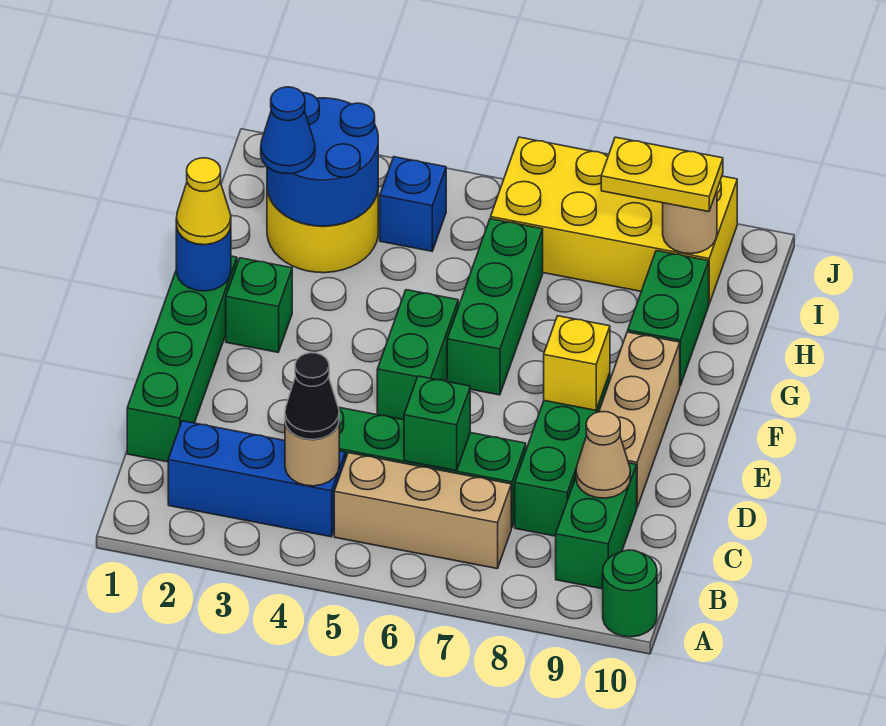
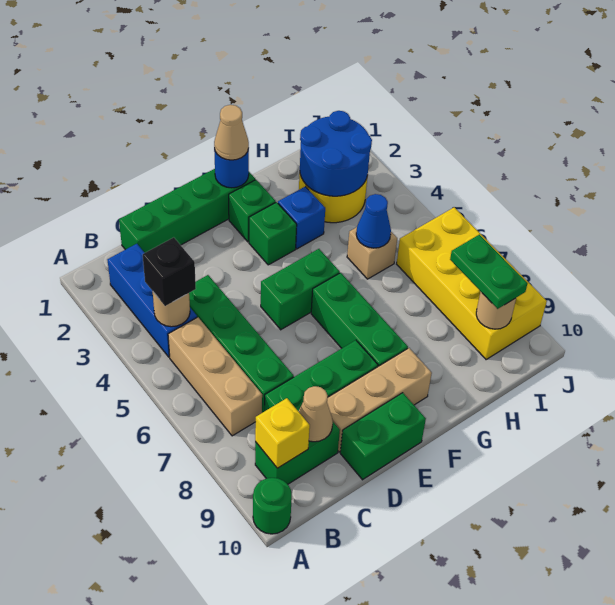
black cone B4 level 3 -> black brick B4 level 3
green brick C6 level 2 -> green brick F3 level 1
yellow brick E8 level 2 -> yellow brick B9 level 2
yellow cone F1 level 3 -> tan cone F1 level 3
green brick F6:H6 level 1 -> green brick F6:F8 level 1
green brick G9:H9 level 1 -> green brick D10:E10 level 1
blue cone H2 level 3 -> blue cone H5 level 2
none -> tan brick H5 level 1
blue brick I4 level 1 -> blue brick G3 level 1
yellow plate I8:I9 level 3 -> green plate I8:I9 level 3

